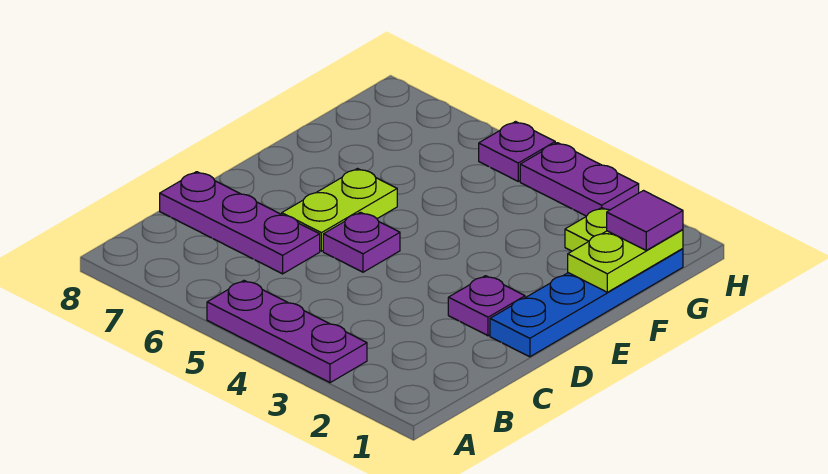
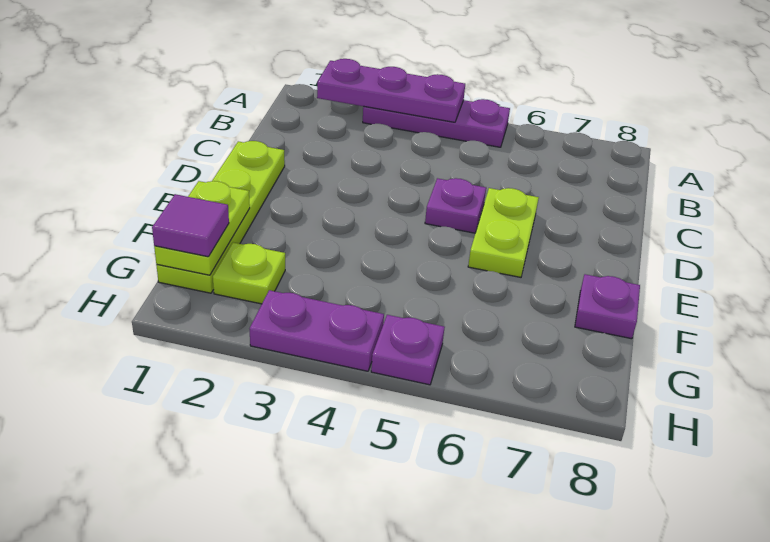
purple plate C6:C8 level 1 -> purple plate A2:A4 level 2
blue plate D1:G1 level 1 -> lime plate D1:G1 level 1
purple plate D2 level 1 -> purple plate F8 level 1

